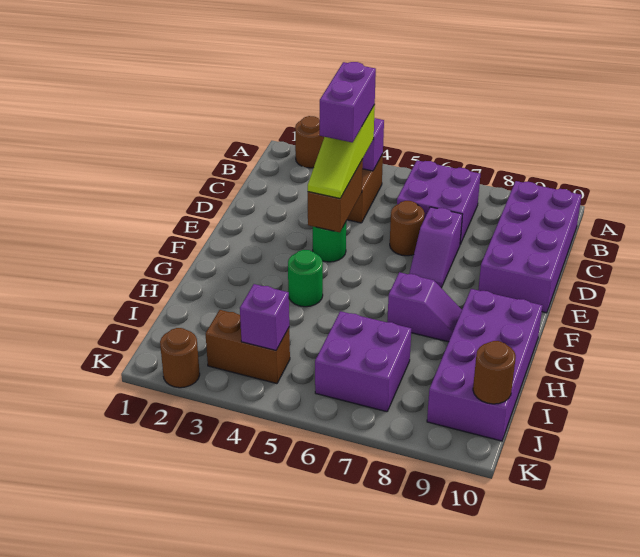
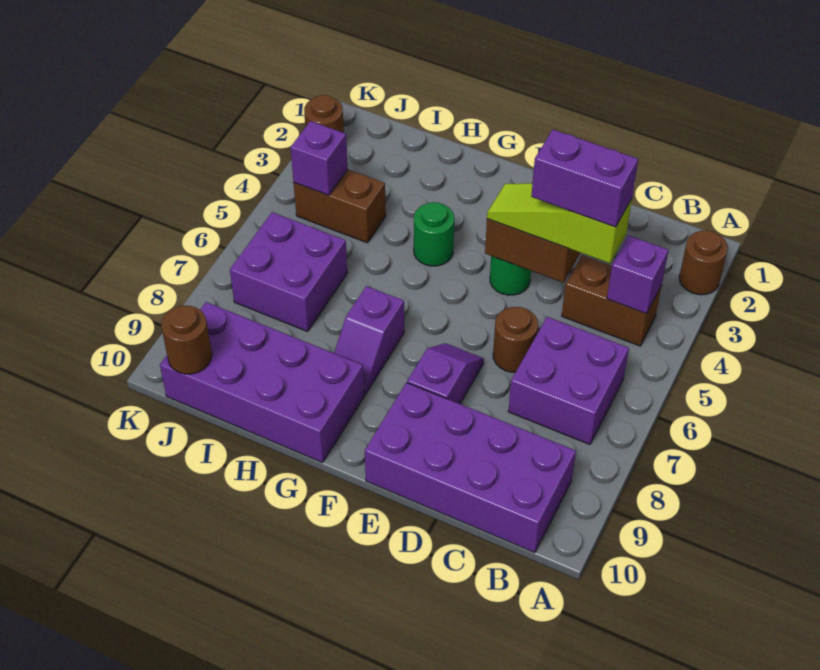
purple slope D7:E7 level 1 top D -> purple slope E7:E8 level 1 top 8
brown brick J3:J4 level 1 -> brown brick I4:J4 level 1

